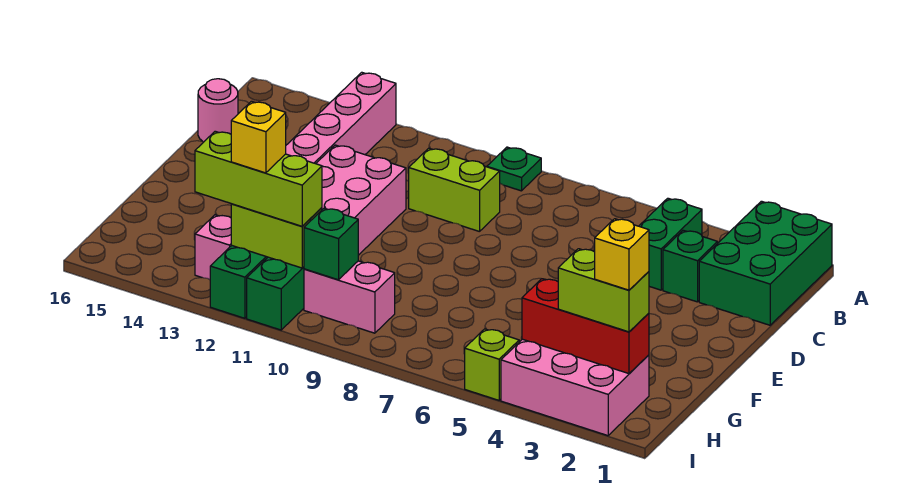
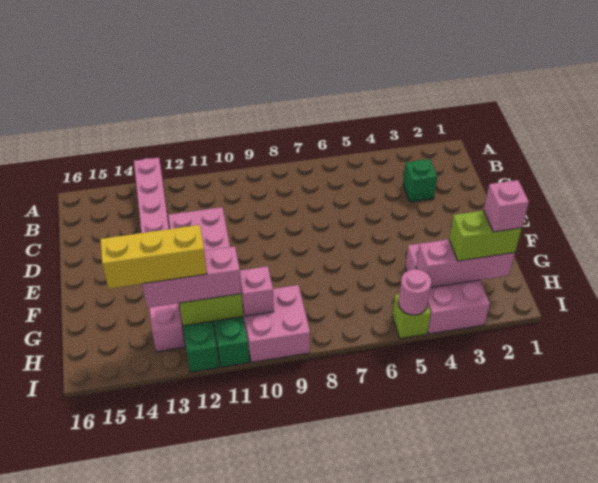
green brick A1:C2 level 1 -> none
green plate A9 level 1 -> none
green brick B4:C4 level 1 -> none
lime brick C9:C10 level 1 -> none
pink round brick C16 level 1 -> pink round brick I5 level 2
pink brick H2:I4 level 1 -> pink brick G3:I4 level 1
red brick H2:H4 level 2 -> pink brick H2:H4 level 2
yellow brick H2 level 4 -> pink brick H2 level 4
pink brick H9:H10 level 1 -> pink brick H9:I10 level 1
green brick H10 level 2 -> pink brick H10 level 2
lime brick H11:H13 level 3 -> pink brick H11:H13 level 3
yellow brick H12 level 4 -> yellow brick H12:H14 level 4

